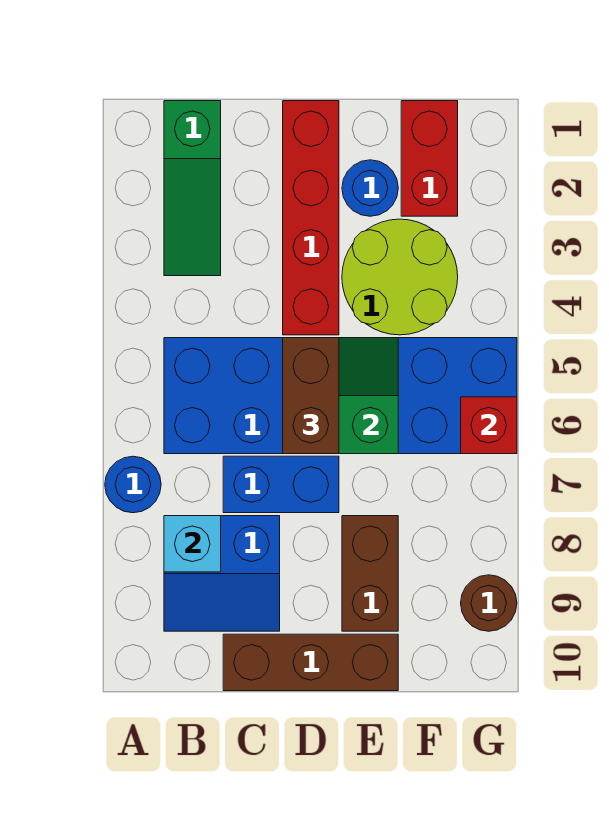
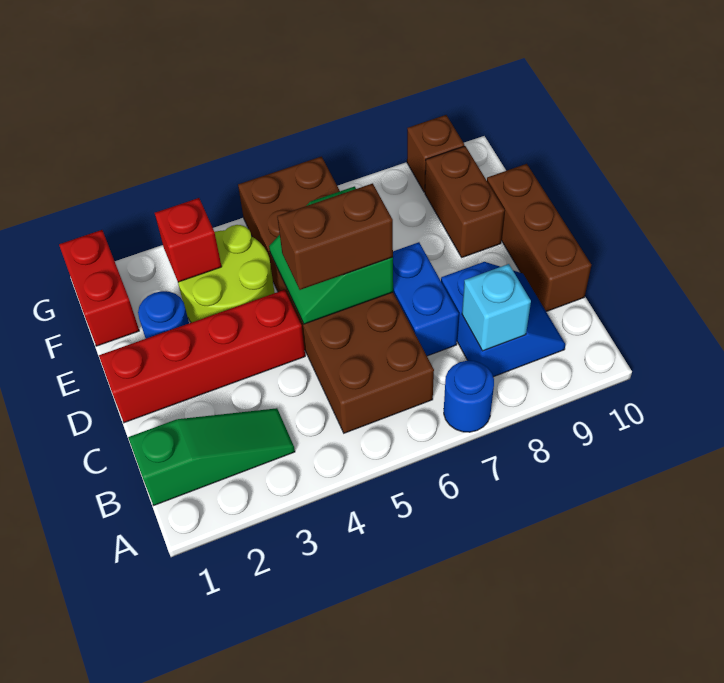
blue brick B5:G6 level 1 -> brown brick B5:G6 level 1
brown brick E8:E9 level 1 -> brown brick E9:F9 level 1
red brick F1:F2 level 1 -> red brick F1:G1 level 1
red brick G6 level 2 -> red brick F3 level 2
brown round brick G9 level 1 -> brown brick G9 level 1

